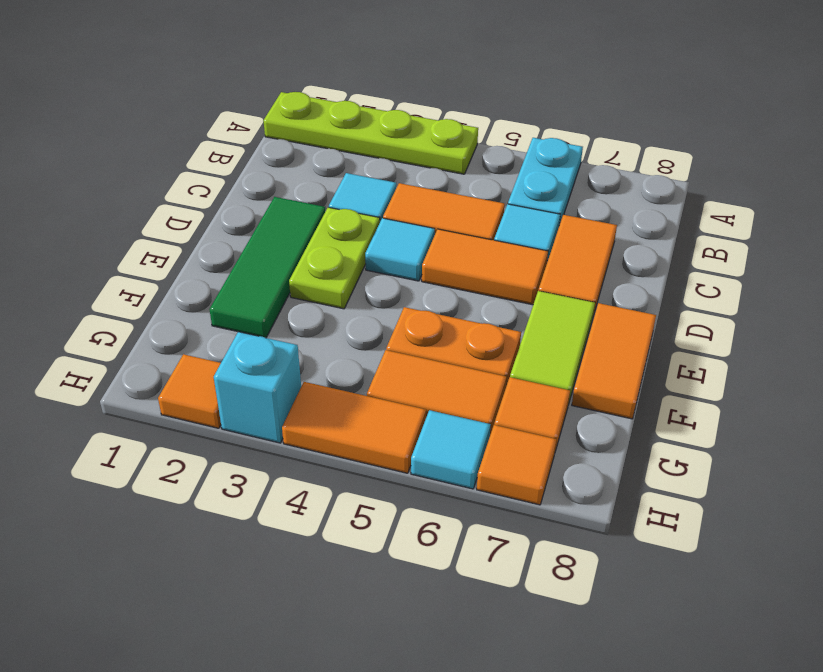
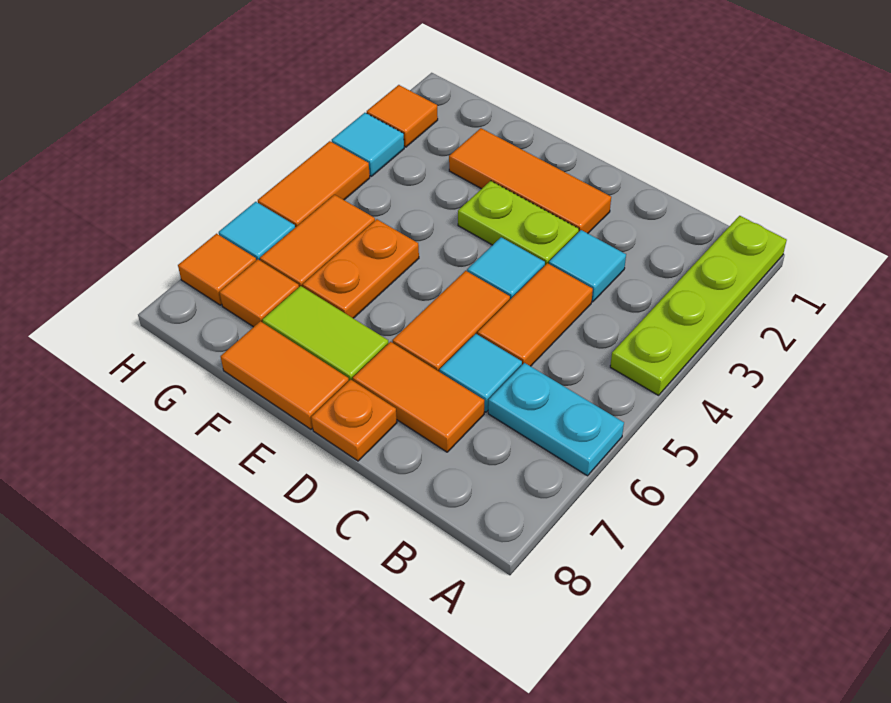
green tile D2:F2 level 1 -> orange tile D2:F2 level 1
none -> orange plate D8 level 1
cyan brick H3 level 1 -> cyan tile H3 level 1

